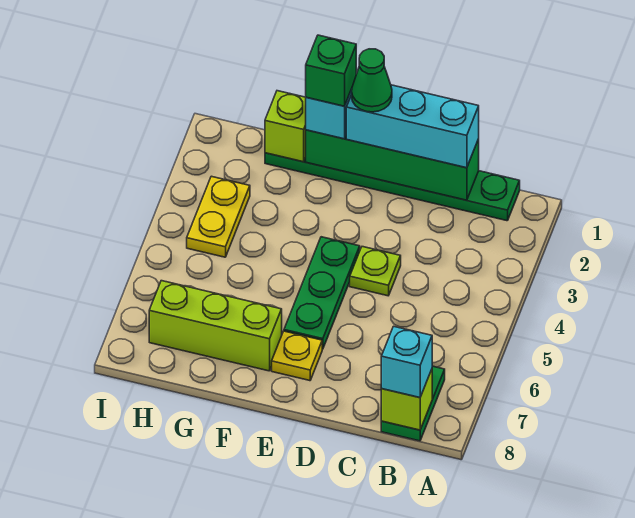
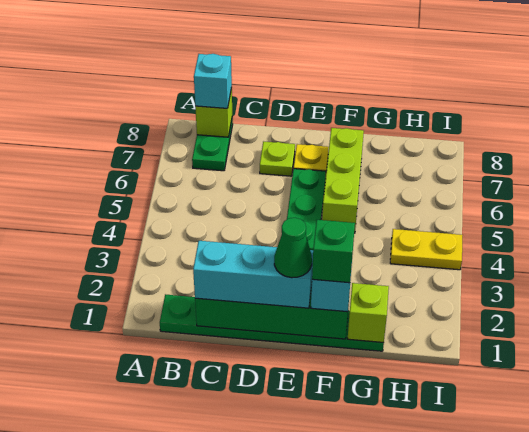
lime plate D4 level 1 -> lime plate D7 level 1
lime brick F7:H7 level 1 -> lime brick F5:F7 level 1
yellow plate H3:H4 level 1 -> yellow plate H4:I4 level 1

